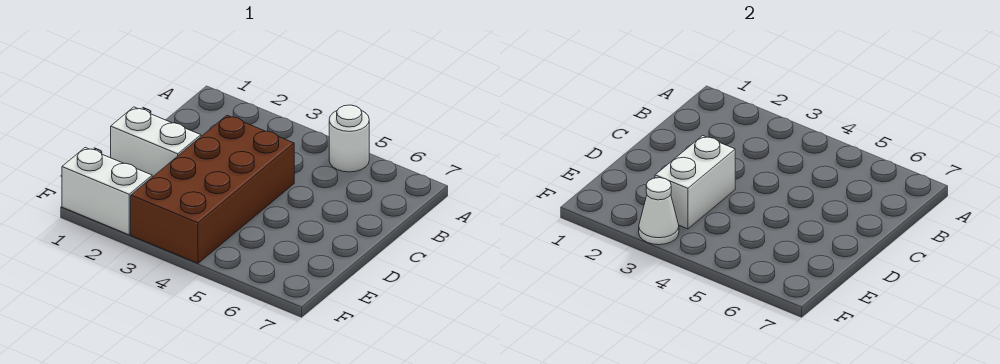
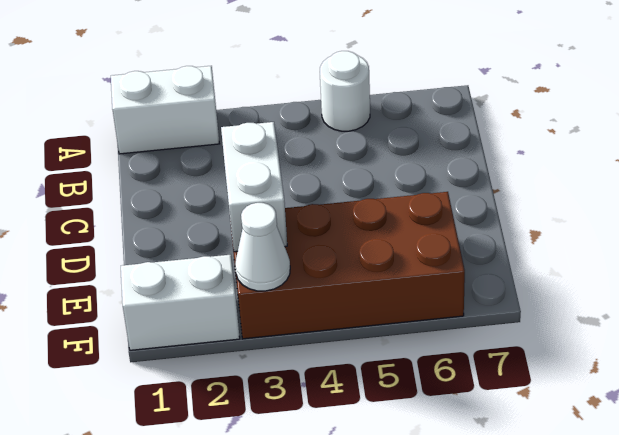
brown brick C3:F4 level 1 -> brown brick E3:F6 level 1
white brick D1:D2 level 1 -> white brick A1:A2 level 1

